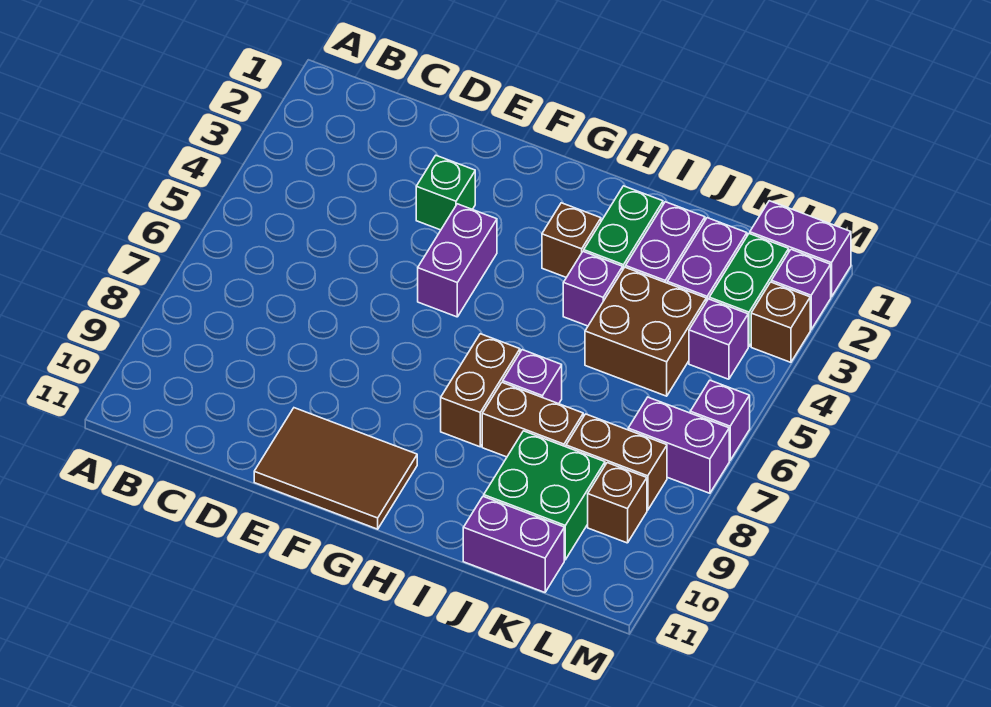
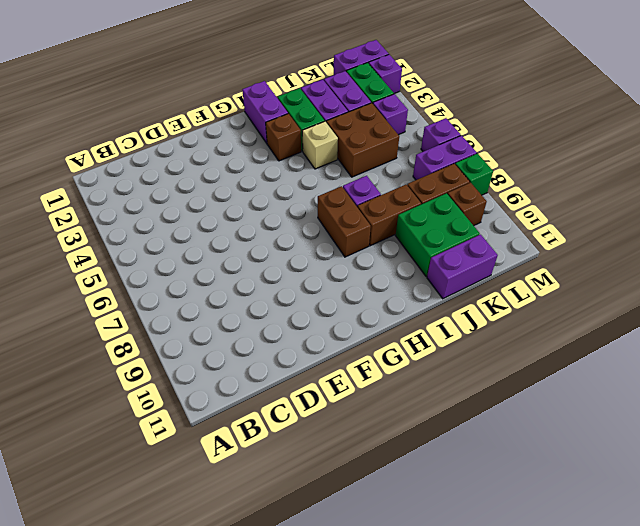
green brick E3 level 1 -> green brick M8 level 1
brown tile E10:G11 level 1 -> none
purple brick F4:F5 level 1 -> purple brick H1:H2 level 1
purple brick I4 level 1 -> tan brick I4 level 1
brown brick M3 level 1 -> none

